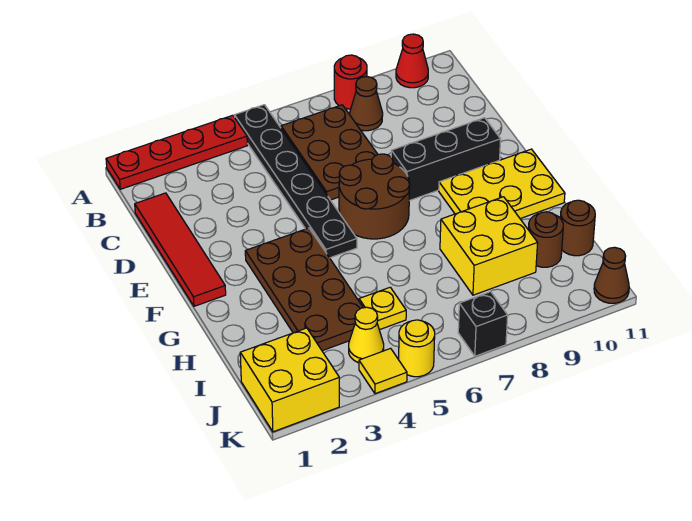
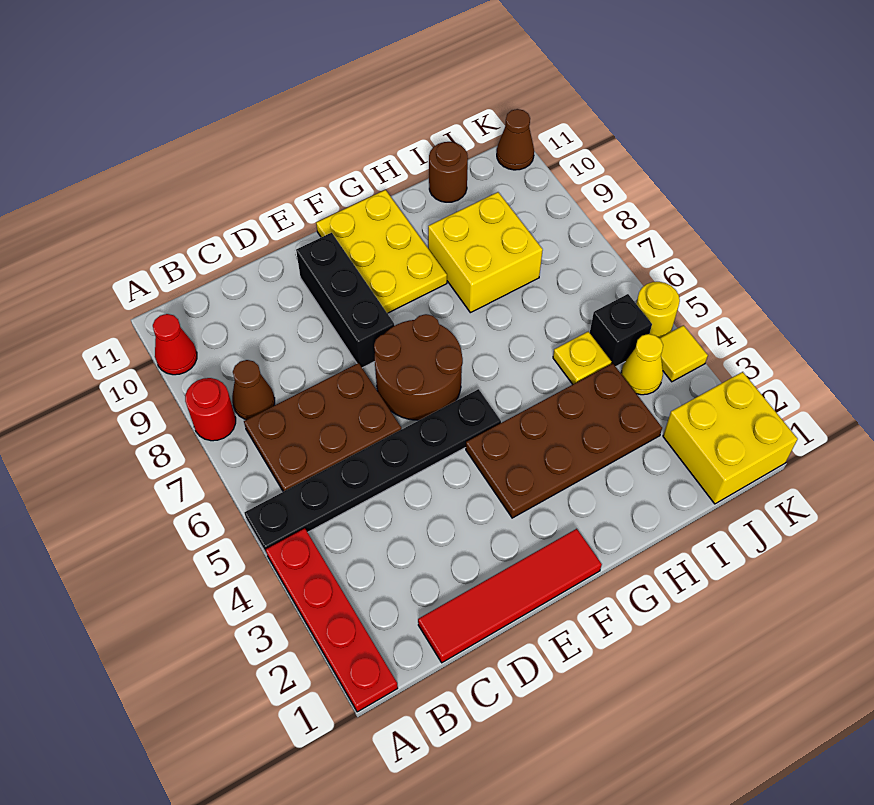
brown round brick I10 level 1 -> none
black brick K7 level 1 -> black brick J5 level 1

